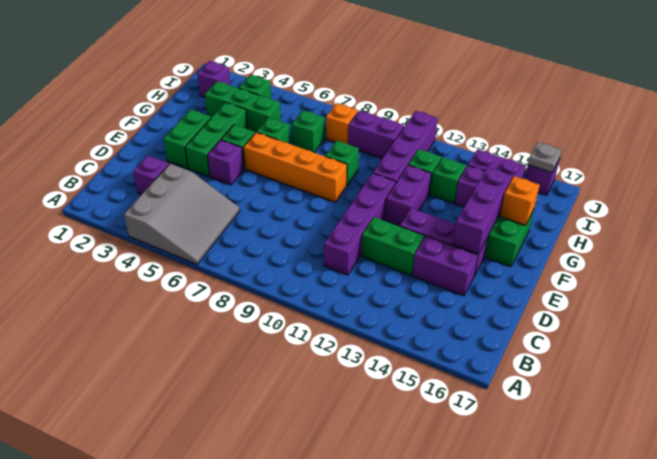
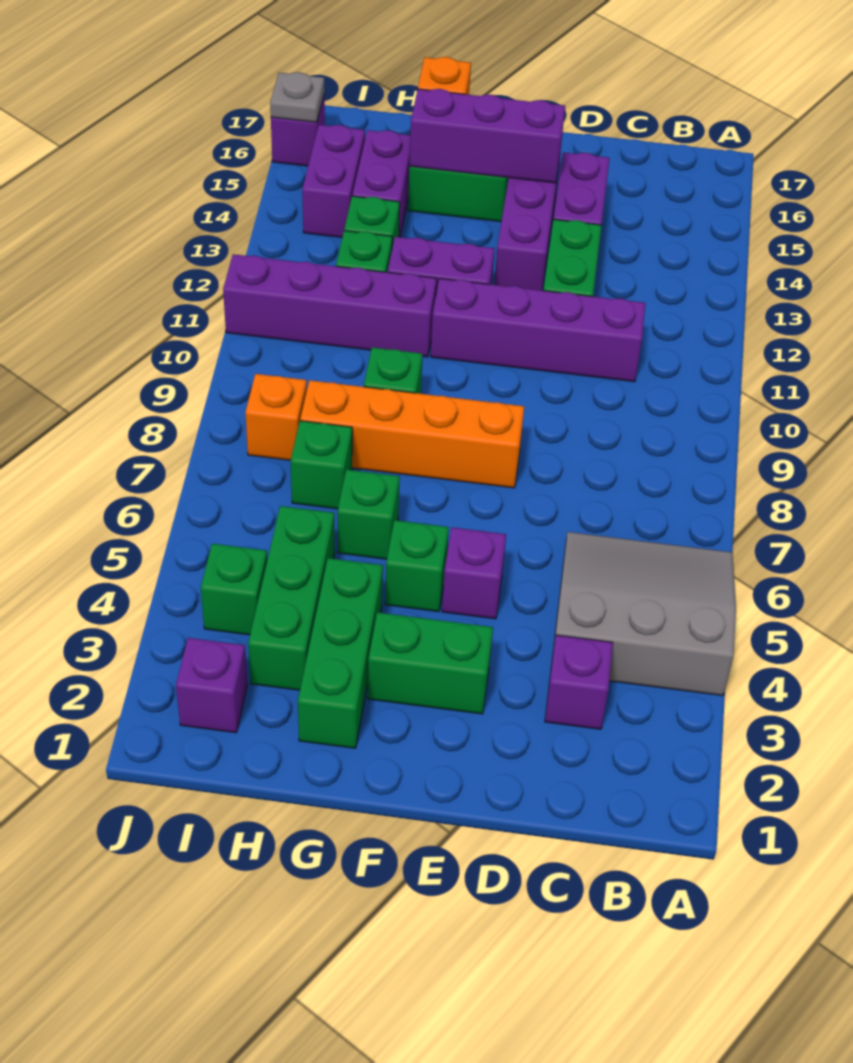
green brick E4:G4 level 1 -> green brick G2:G4 level 1
orange brick F6:F9 level 1 -> orange brick E8:H8 level 1
purple brick I9:I10 level 1 -> none

